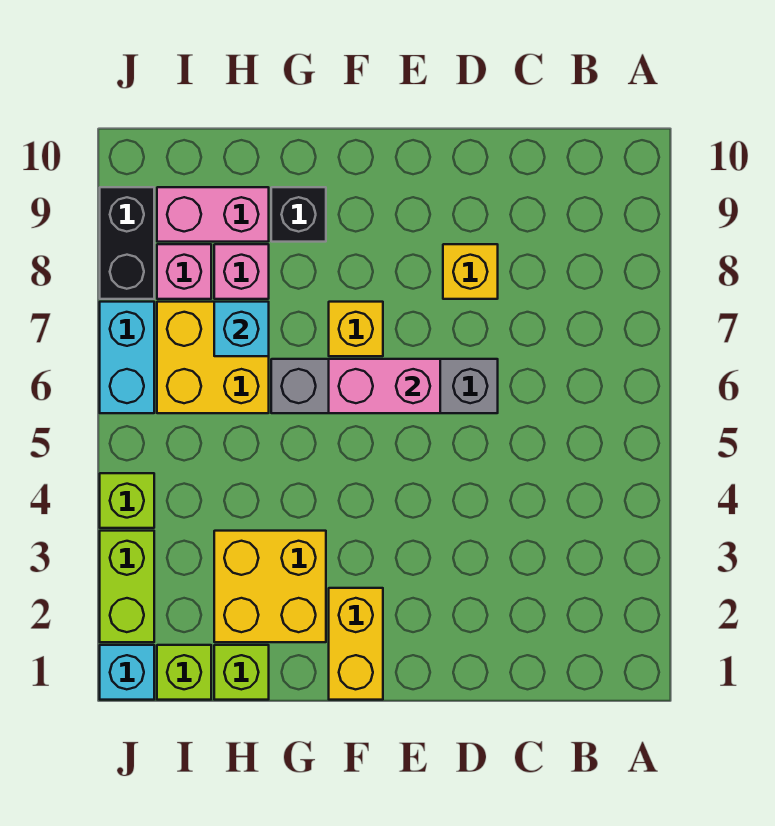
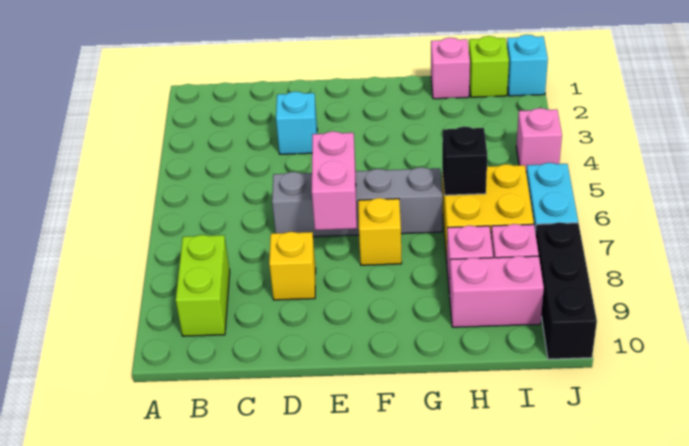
pink brick E6:F6 level 2 -> pink brick E6:E7 level 2
yellow brick F1:F2 level 1 -> none
yellow brick G2:H3 level 1 -> none
black brick G9 level 1 -> black brick H6 level 2
lime brick H1 level 1 -> pink brick H1 level 1
cyan brick H7 level 2 -> cyan brick D3 level 1
lime brick J2:J3 level 1 -> lime brick B8:B9 level 1
lime brick J4 level 1 -> pink brick J4 level 1
black brick J8:J9 level 1 -> black brick J8:J10 level 1

